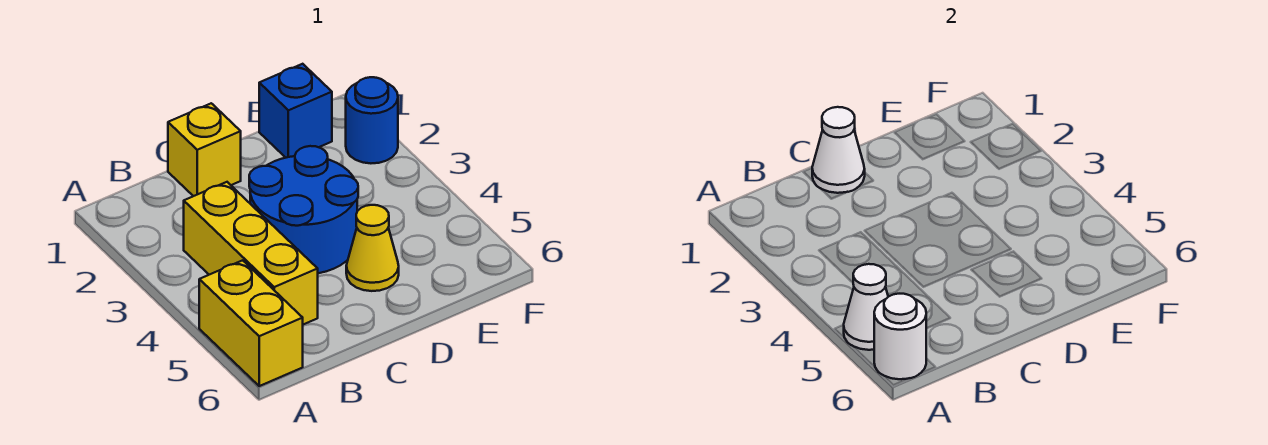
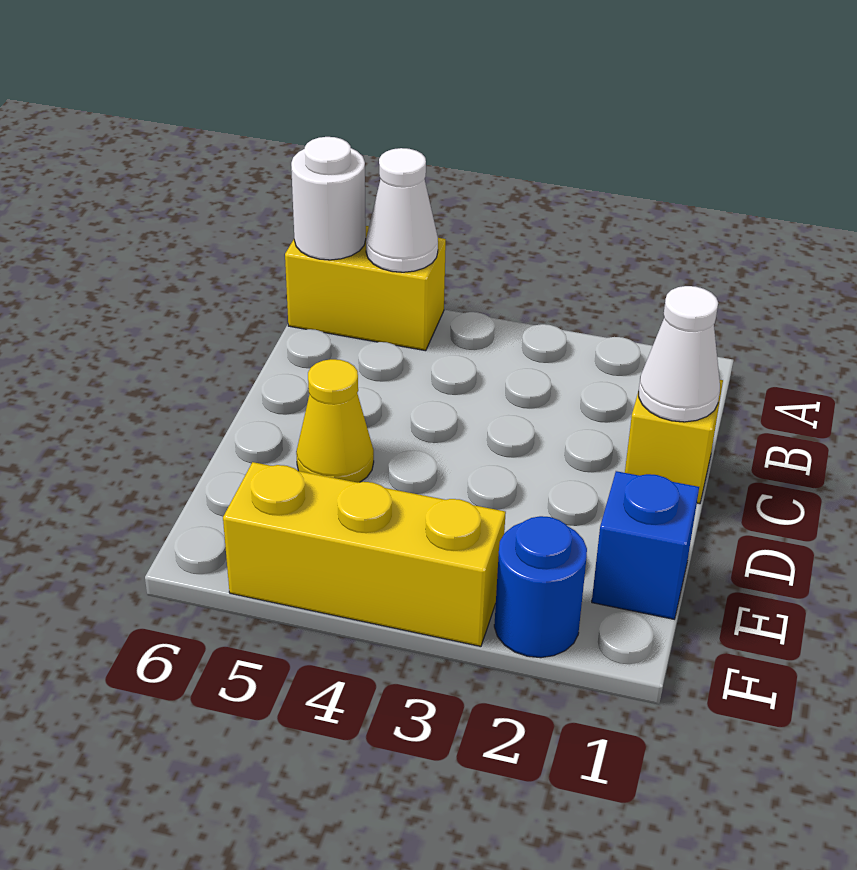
yellow brick B3:B5 level 1 -> yellow brick F3:F5 level 1
blue round brick C3:D4 level 1 -> none

